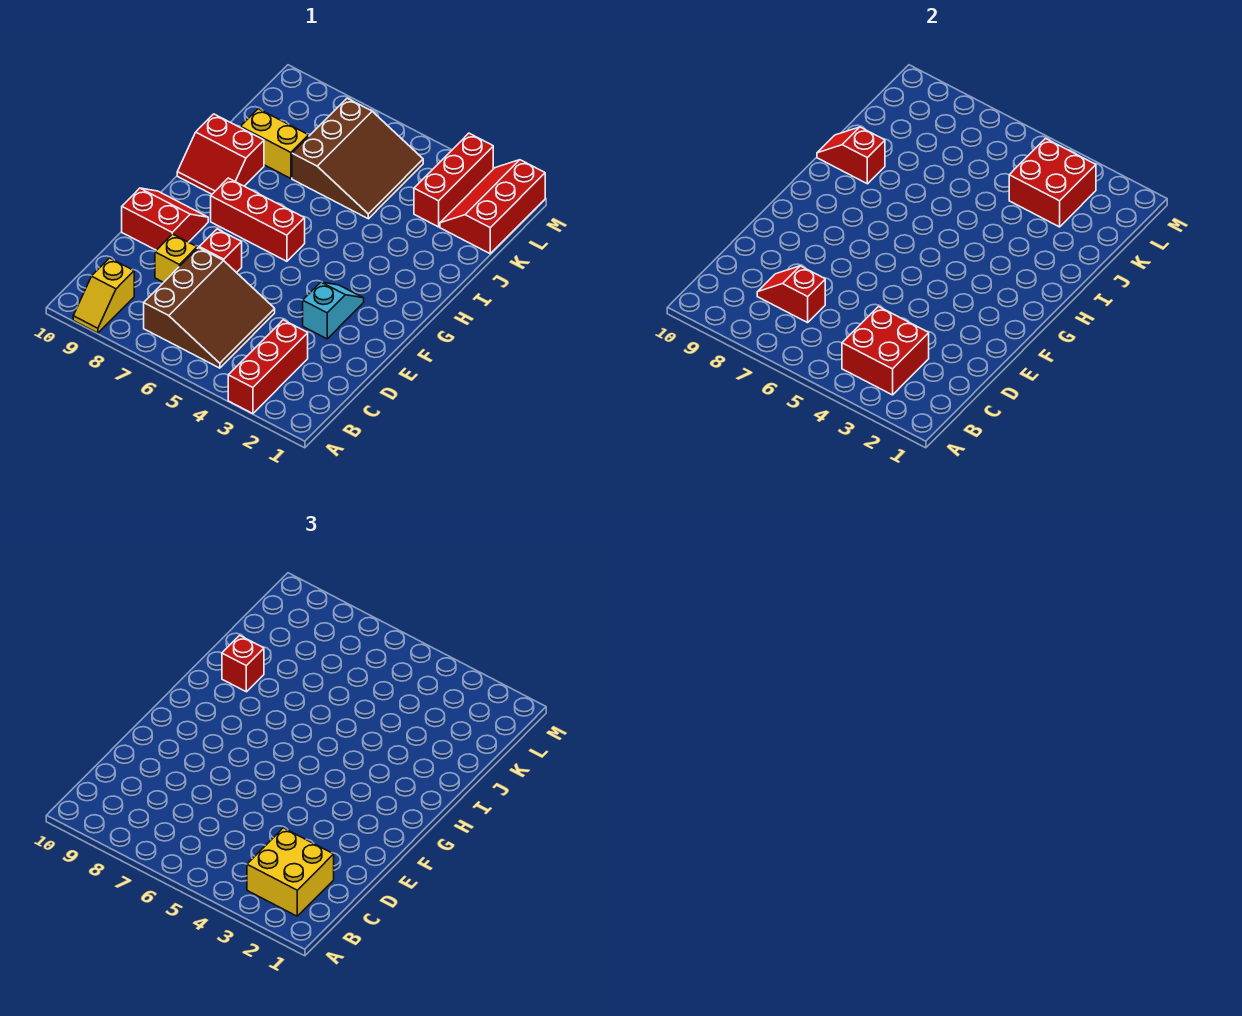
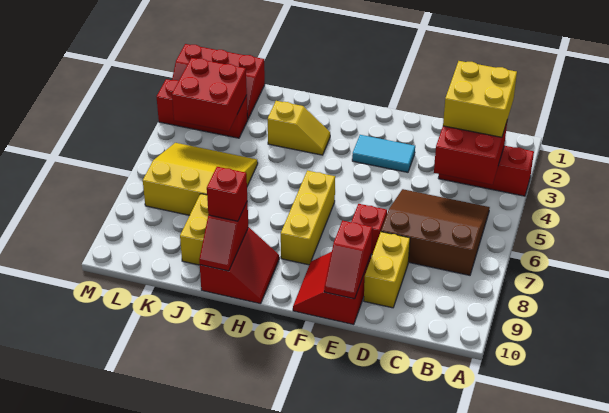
yellow slope A9:B9 level 1 top B -> yellow slope H3:I3 level 1 top I
red slope C7:C8 level 2 top 7 -> red slope E9:E10 level 2 top 9
yellow brick D8 level 1 -> yellow brick D8:D9 level 1
cyan slope E3:F3 level 1 top E -> cyan tile E3:F3 level 1
red brick G6:G8 level 1 -> yellow brick G6:G8 level 1
brown slope J5:L7 level 1 top 7 -> yellow slope J5:L7 level 1 top 7

